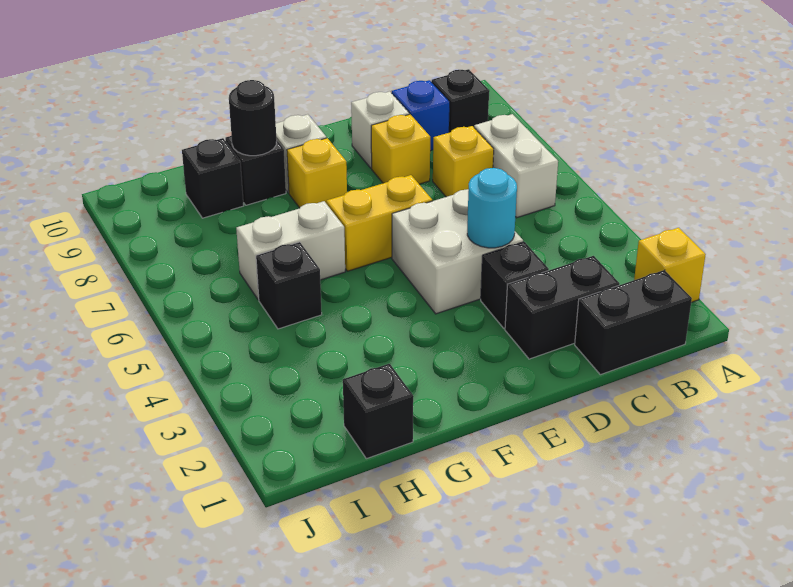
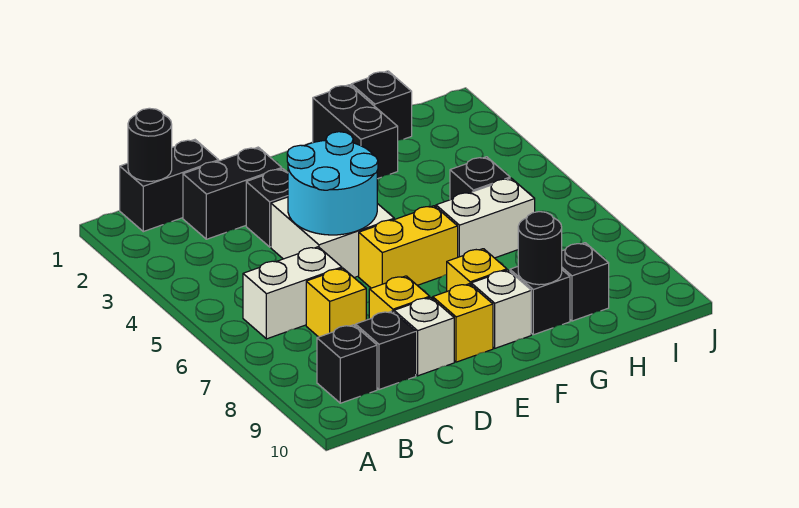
yellow brick A2 level 1 -> yellow brick E9 level 1
none -> black round brick B1 level 2
white brick B6:B7 level 1 -> white brick B6:C6 level 1
blue brick C9 level 1 -> black brick C9 level 1
cyan round brick D4 level 2 -> cyan round brick D4:E5 level 2
none -> black brick G1:G2 level 1

